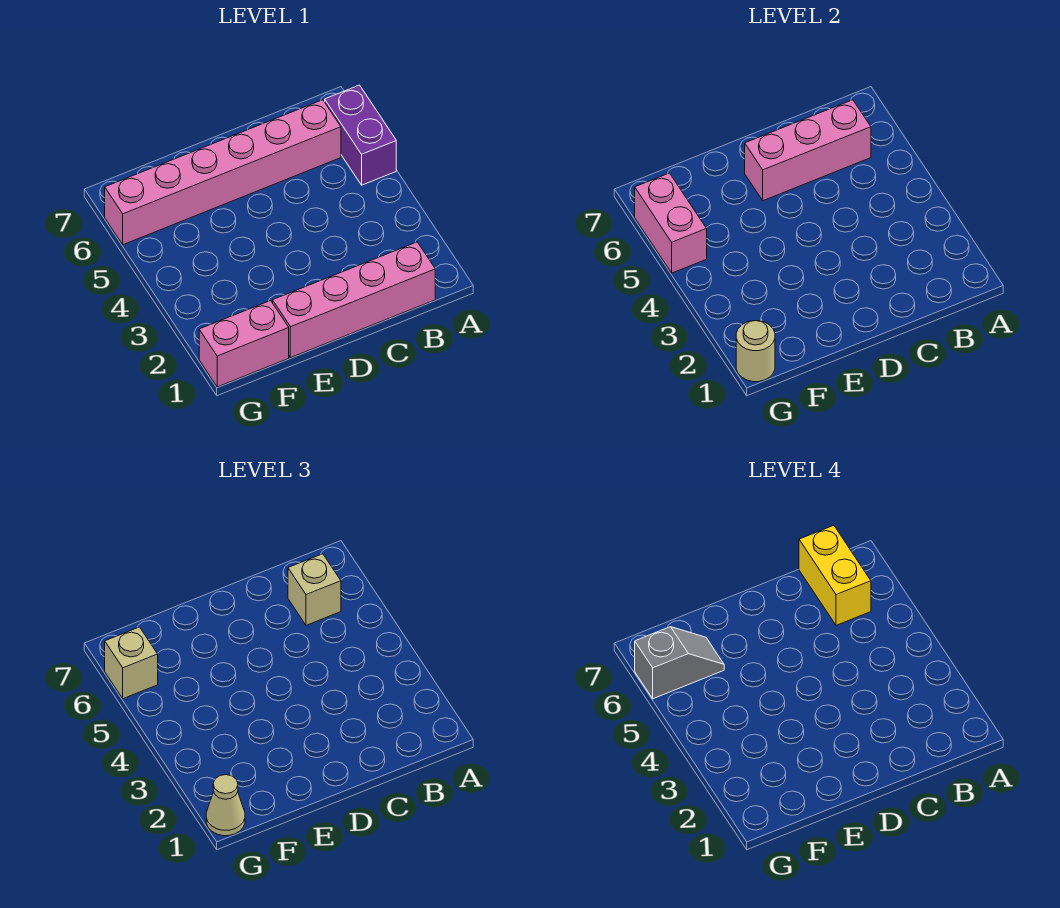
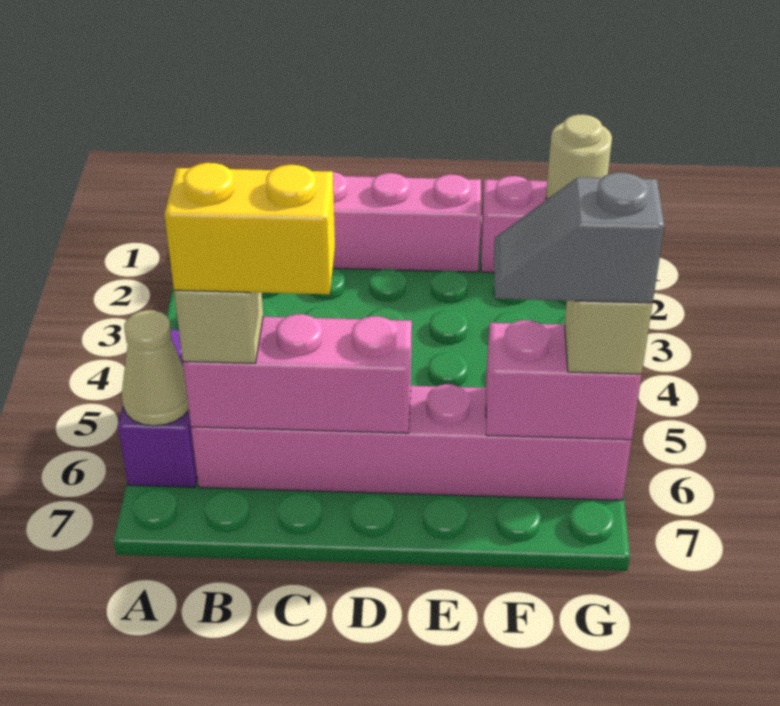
yellow brick B6:B7 level 4 -> yellow brick B6:C6 level 4
tan cone G1 level 3 -> tan cone A6 level 2
pink brick G5:G6 level 2 -> pink brick F6:G6 level 2

